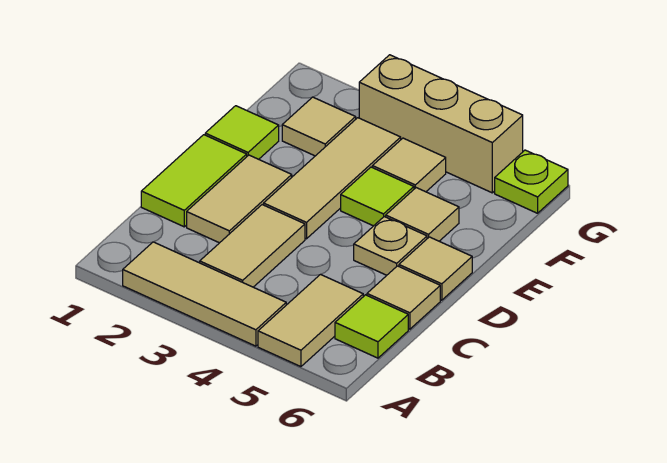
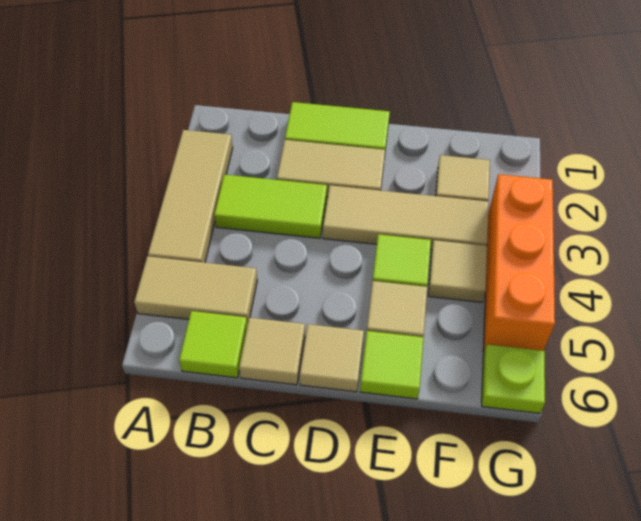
tan tile B3:C3 level 1 -> lime tile B3:C3 level 1
tan plate D5 level 1 -> none
lime tile E1 level 1 -> lime tile E6 level 1
tan brick G3:G5 level 1 -> orange brick G3:G5 level 1

